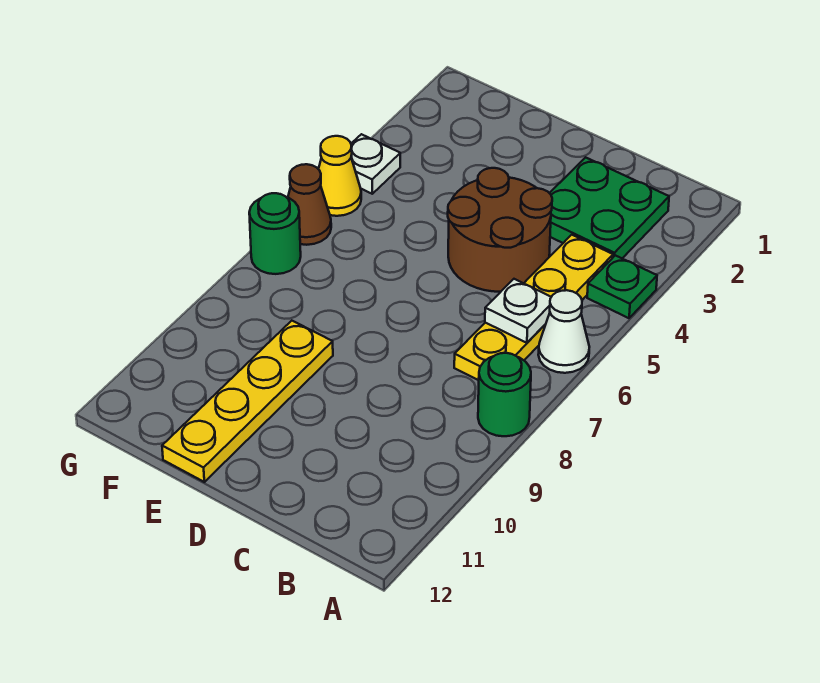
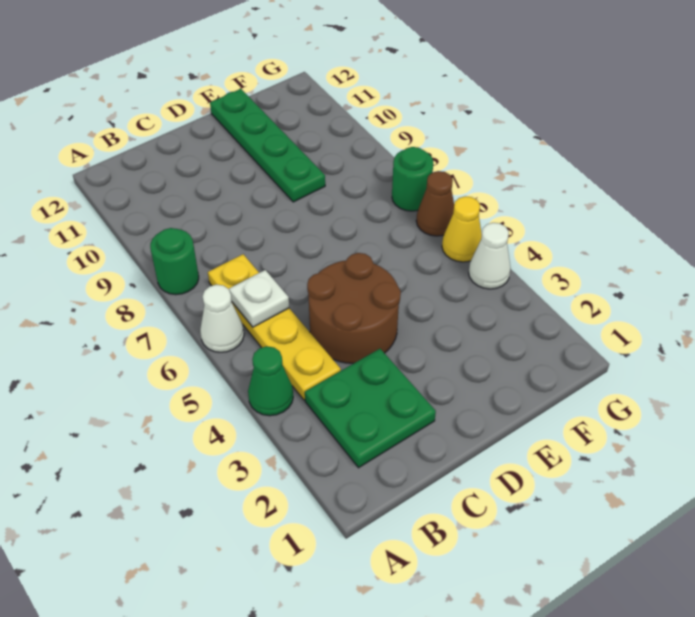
green plate A4 level 1 -> green cone A4 level 1
yellow plate E9:E12 level 1 -> green plate E9:E12 level 1
white plate G4 level 1 -> white cone G4 level 1

